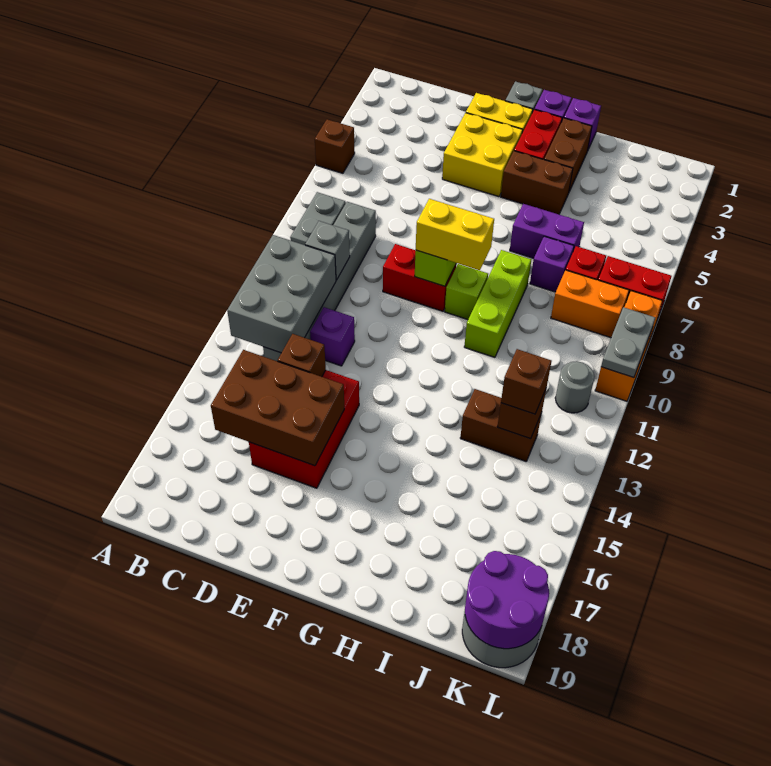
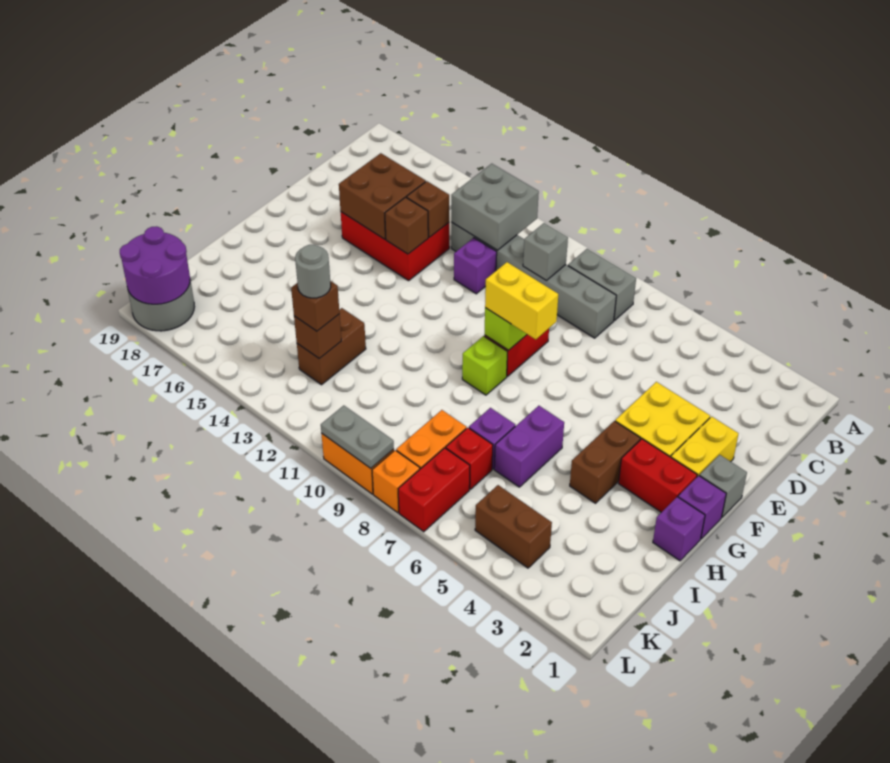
brown brick A5 level 1 -> brown brick E14 level 2
grey brick B11:C13 level 2 -> grey brick B12:C13 level 2
brown brick C15:E16 level 2 -> brown brick D15:E16 level 2
yellow brick F9:G9 level 3 -> yellow brick F8:F9 level 3
brown brick H2:H3 level 1 -> brown brick K4:K5 level 1
lime brick H8:H10 level 1 -> none
grey round brick K11 level 1 -> grey round brick J13 level 4

